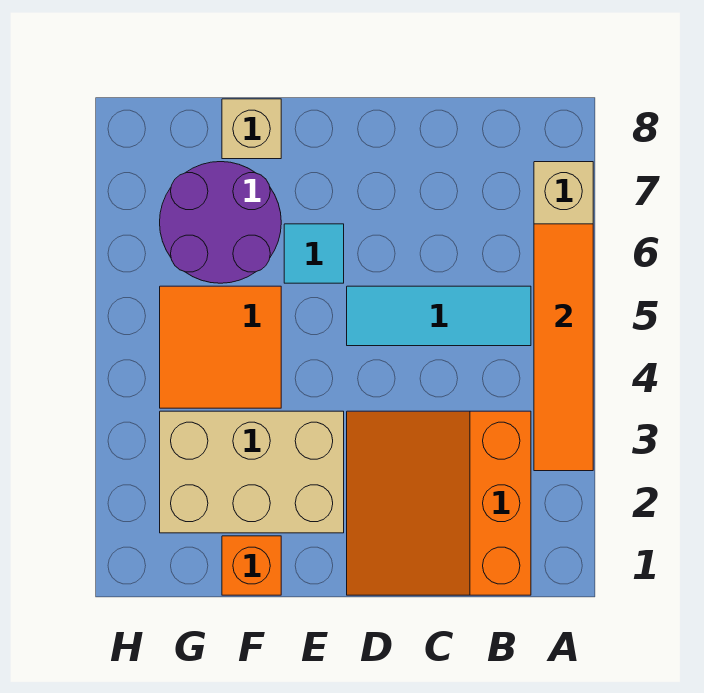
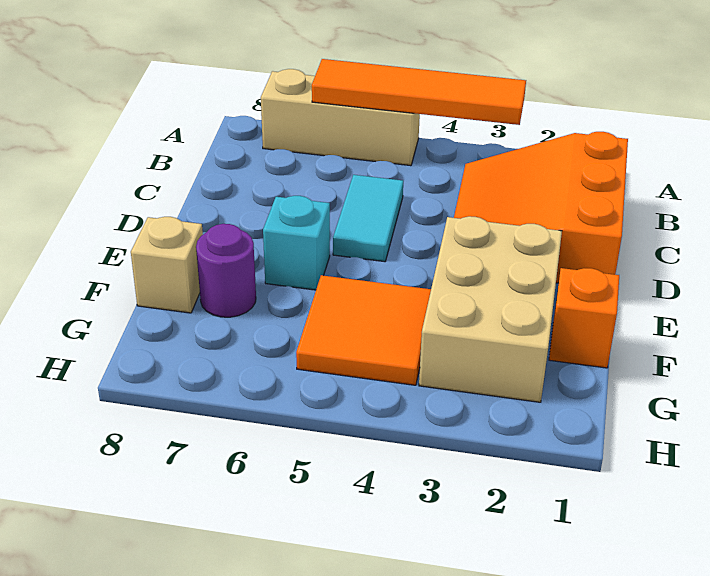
orange slope B1:D3 level 1 top B -> orange slope B1:D3 level 1 top 1
cyan tile B5:D5 level 1 -> cyan tile C5:D5 level 1
cyan tile E6 level 1 -> cyan brick E6 level 1
purple round brick F6:G7 level 1 -> purple round brick F7 level 1

